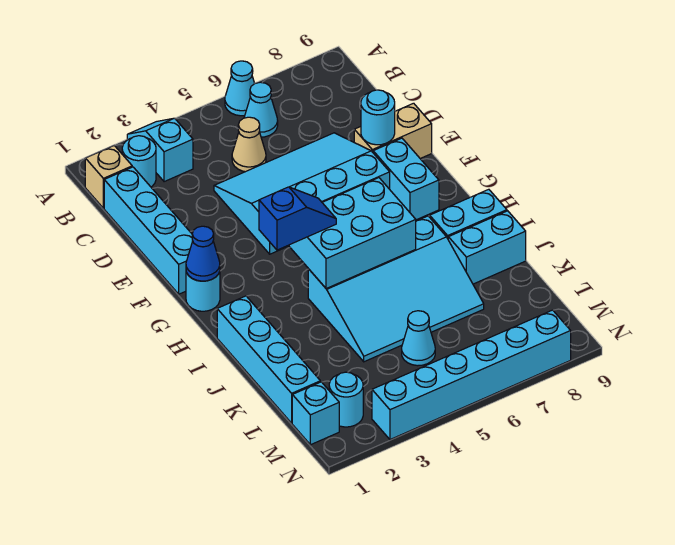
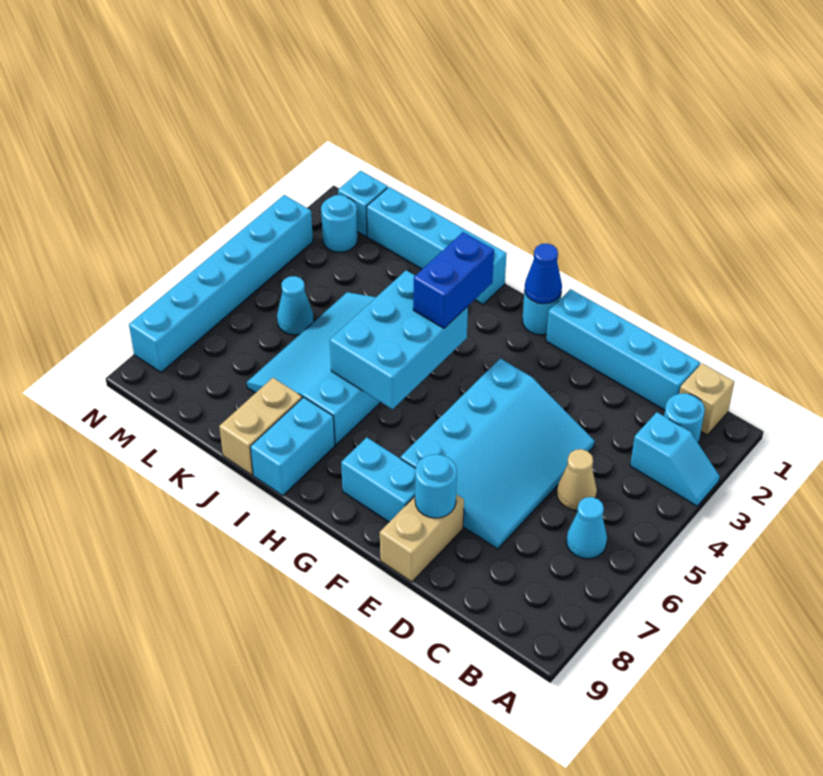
cyan cone A6 level 1 -> none
blue slope H3:H4 level 3 top 3 -> blue brick H3:H4 level 3
cyan brick J8:J9 level 1 -> tan brick J8:J9 level 1

